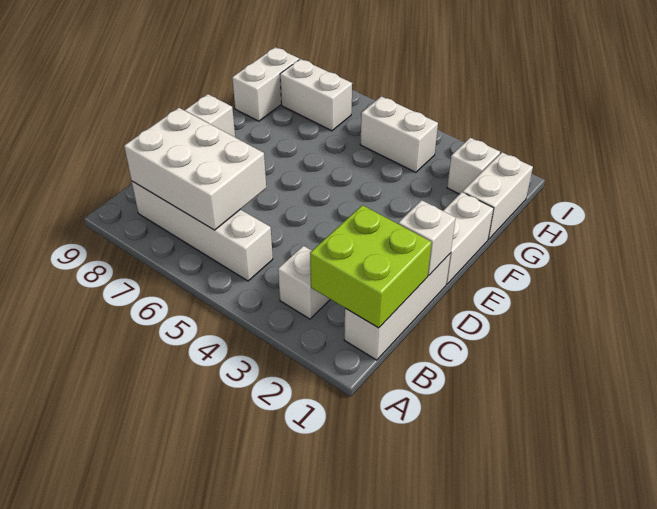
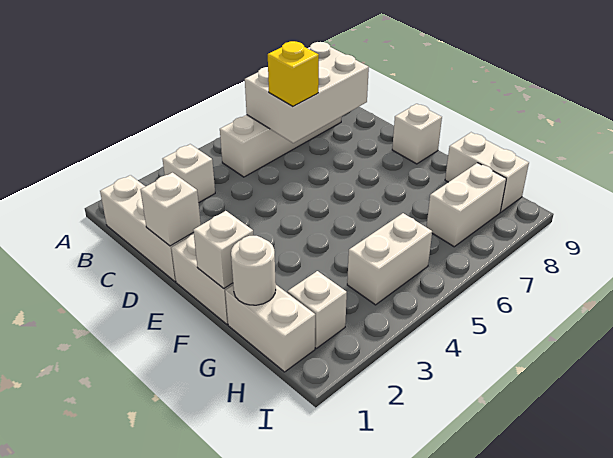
lime brick B1:C2 level 2 -> none
none -> yellow brick C6 level 3
none -> white brick F1 level 2
none -> white round brick G1 level 2

